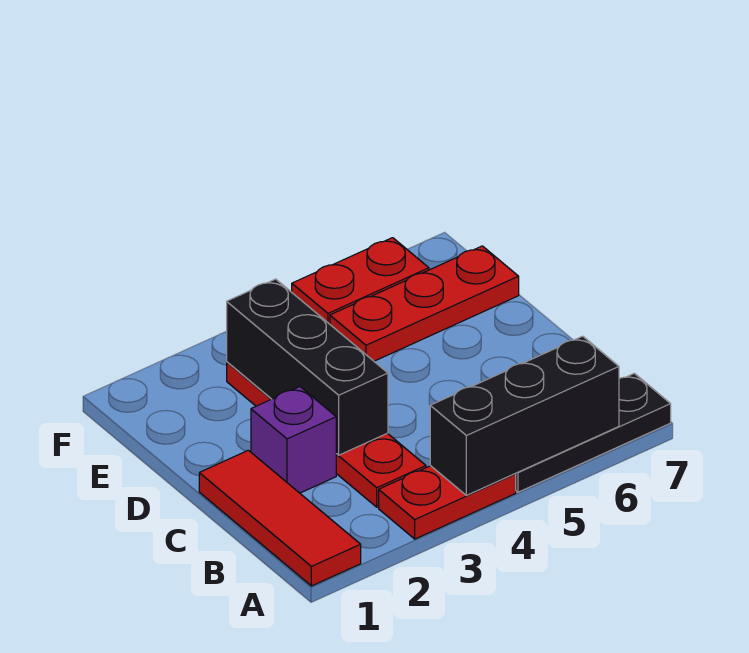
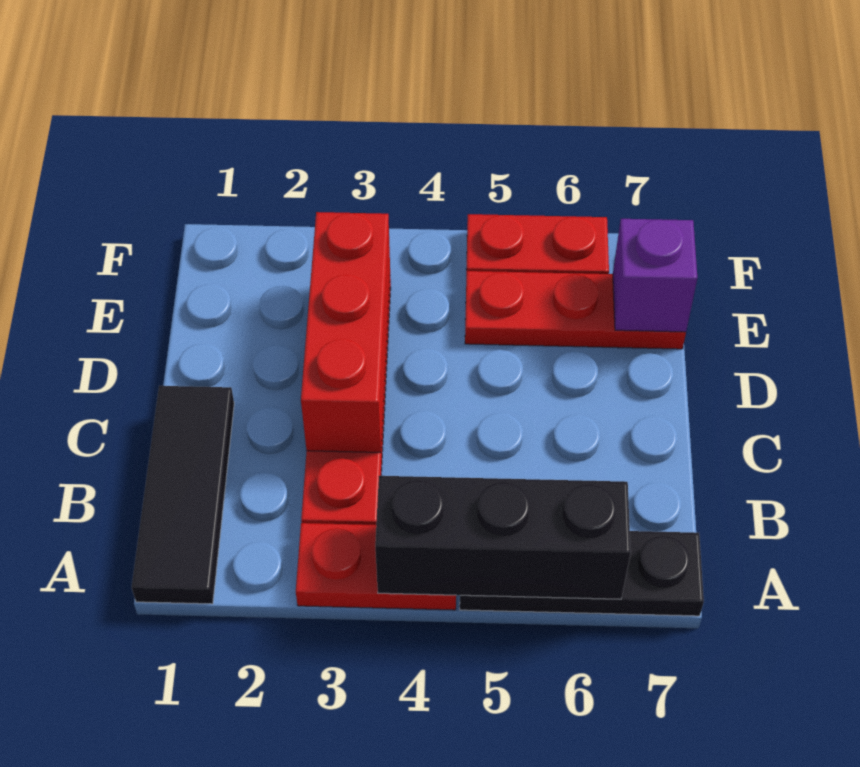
red tile A1:C1 level 1 -> black tile A1:C1 level 1
purple brick C2 level 1 -> purple brick E7 level 2
black brick C3:E3 level 2 -> red brick C3:E3 level 2

